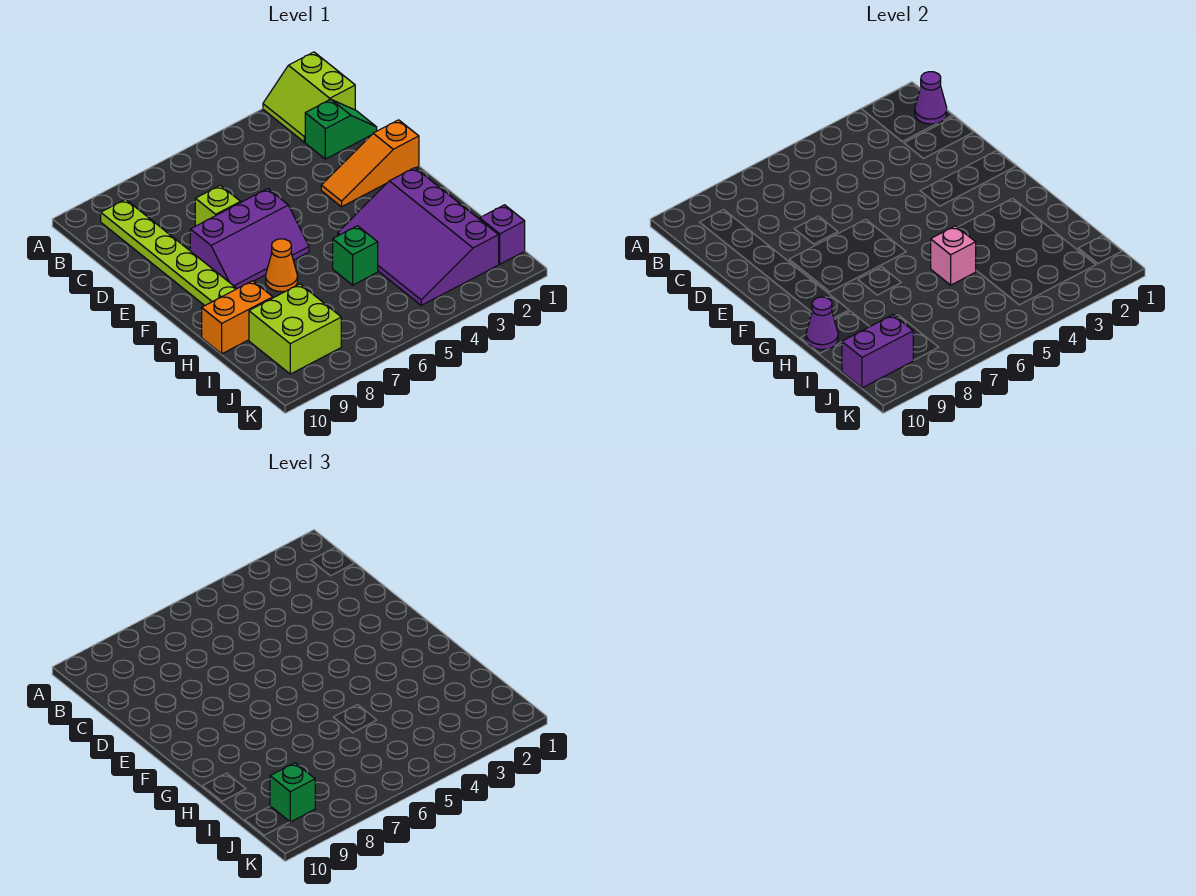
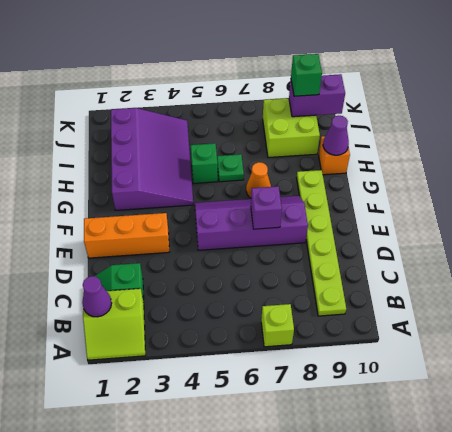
lime slope A1:B2 level 1 top 1 -> lime slope A1:B2 level 1 top B
lime brick D7 level 1 -> lime brick A7 level 1
orange slope E1:E3 level 1 top 1 -> orange brick E1:E3 level 1
purple slope E6:F8 level 1 top E -> purple slope E5:F8 level 1 top E
pink brick H5 level 2 -> none
none -> green plate H6 level 1
orange brick H9:H10 level 1 -> orange brick H10 level 1
purple brick J1 level 1 -> purple brick E7 level 2

